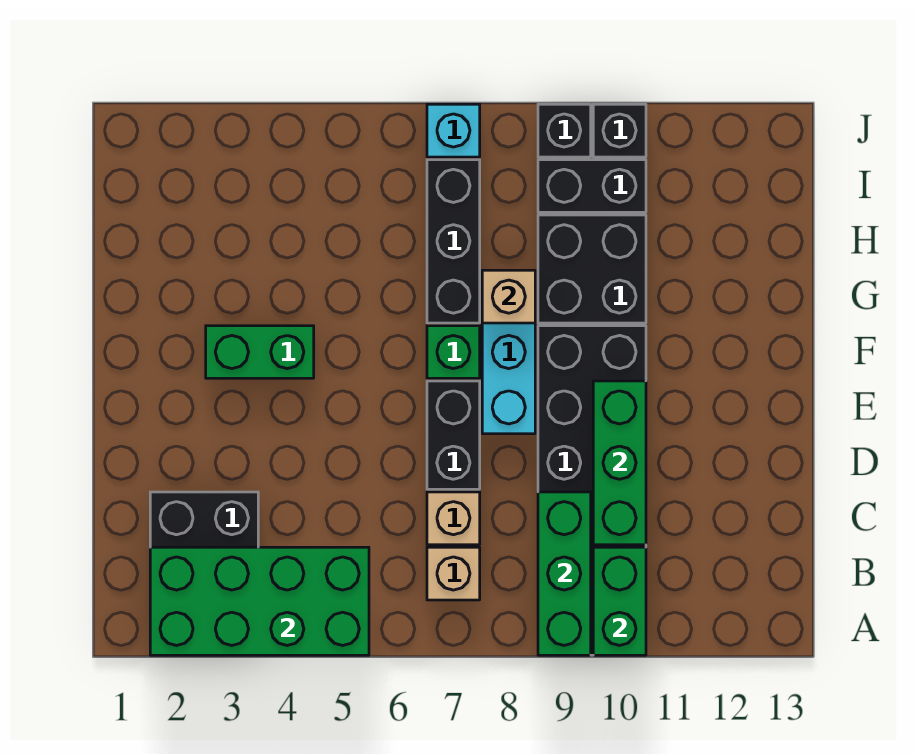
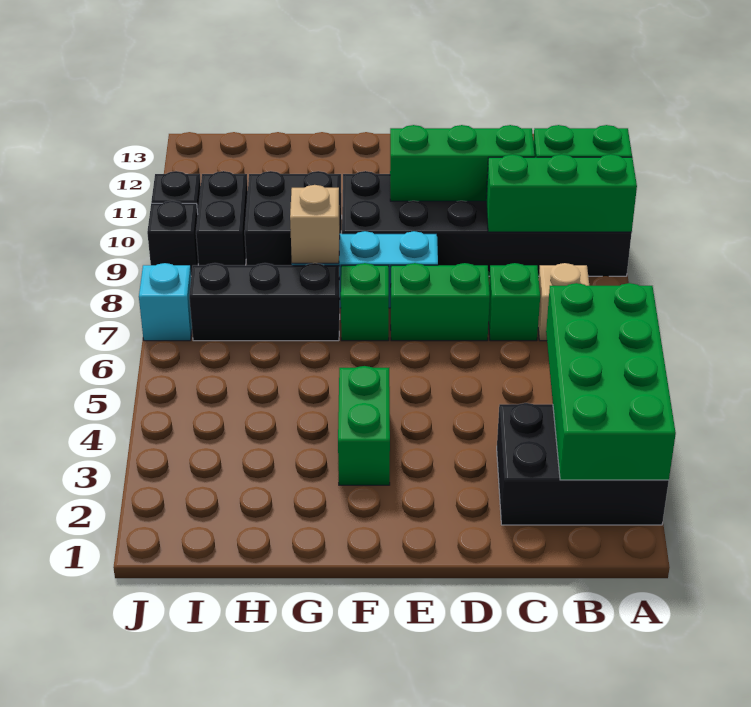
tan brick C7 level 1 -> green brick C7 level 1
black brick D7:E7 level 1 -> green brick D7:E7 level 1

